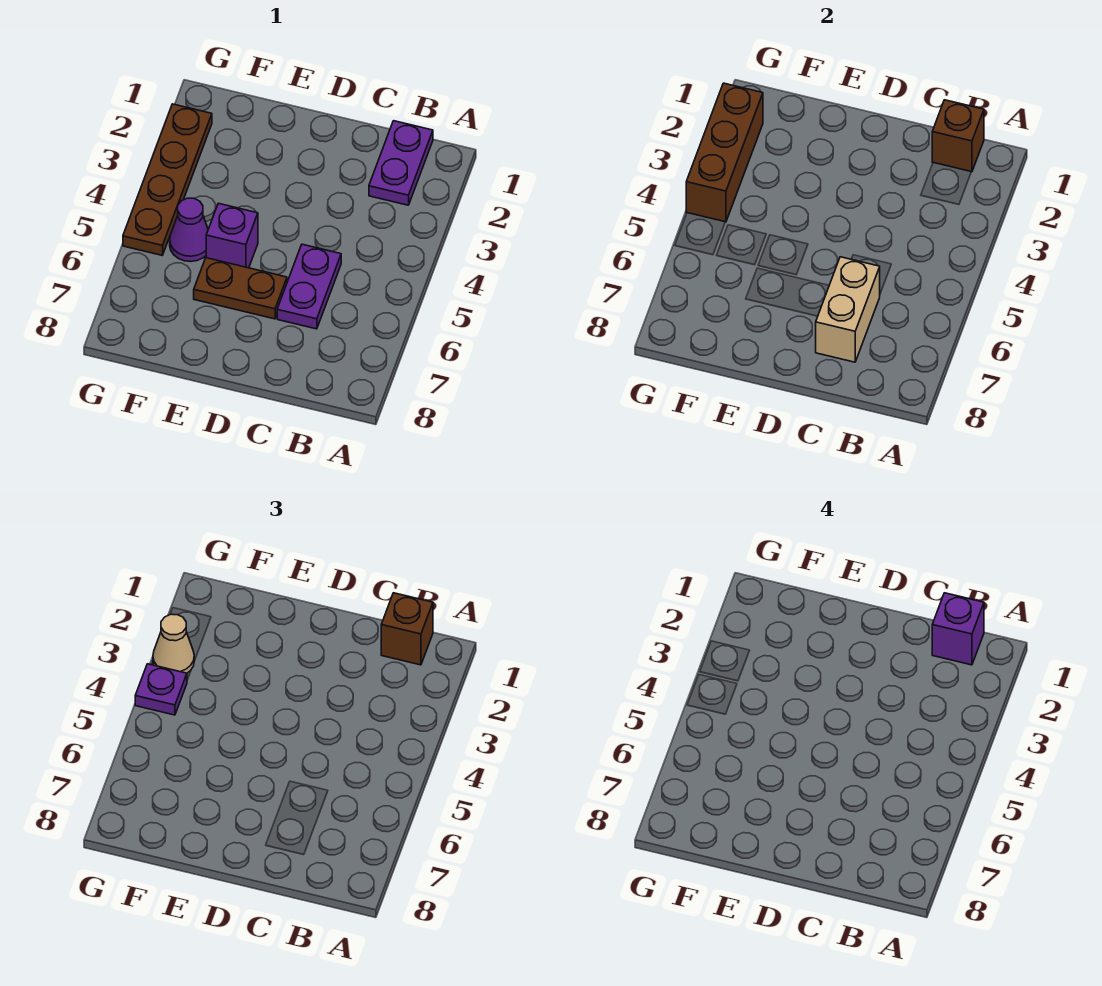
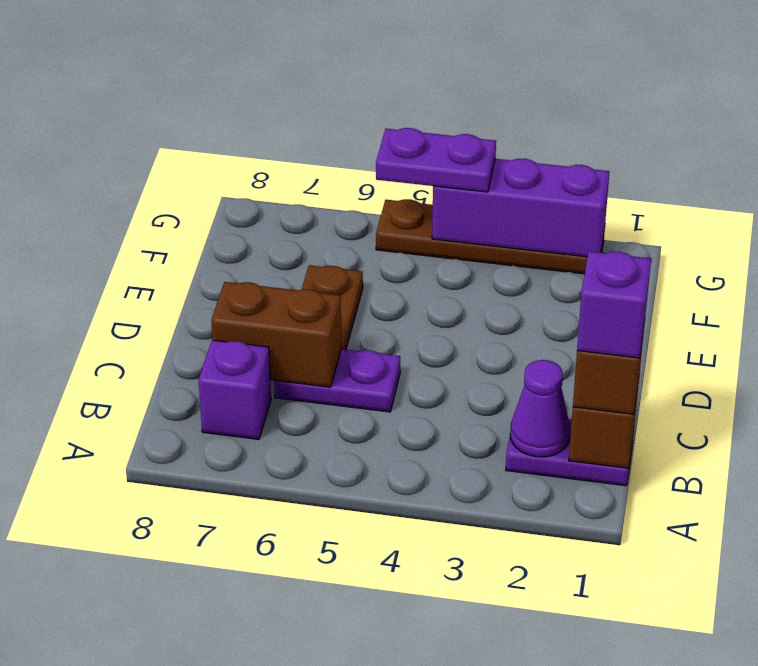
tan brick C6:C7 level 2 -> brown brick C6:C7 level 2
purple brick E5 level 1 -> purple brick B7 level 1
purple cone F5 level 1 -> purple cone B2 level 2
brown brick G2:G4 level 2 -> purple brick G2:G4 level 2
tan cone G3 level 3 -> none
purple plate G4 level 3 -> purple plate G4:G5 level 3

